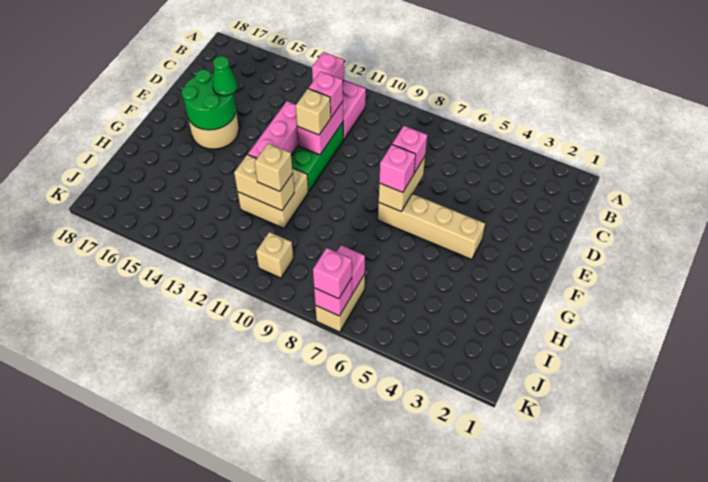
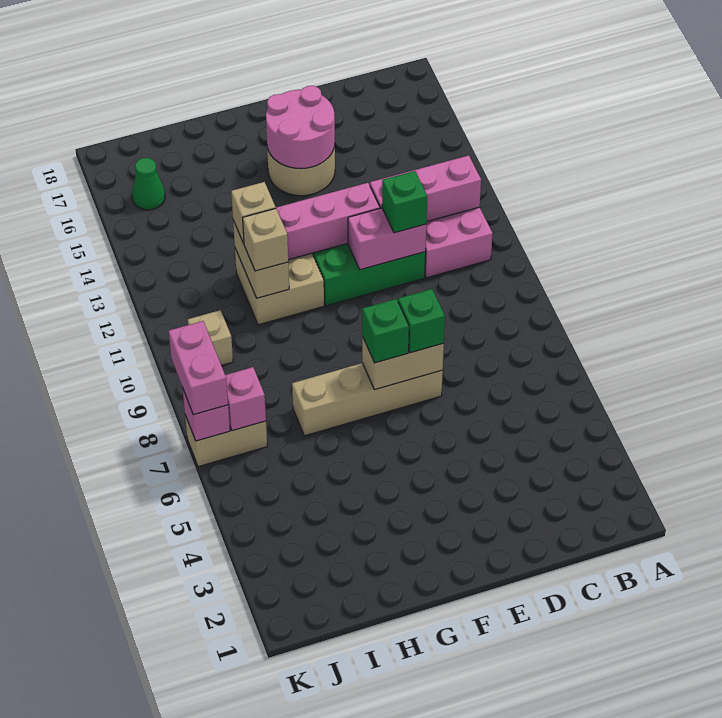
pink brick B12 level 2 -> pink brick B12:D12 level 2
pink brick D11 level 3 -> green brick D11 level 3
pink brick E7 level 3 -> green brick E7 level 3
tan brick E11 level 3 -> tan brick H12 level 3
green round brick E15:F16 level 2 -> pink round brick E15:F16 level 2
green cone E15 level 3 -> green cone J16 level 1
tan brick F4:F7 level 1 -> tan brick E7:H7 level 1
pink brick F7 level 3 -> green brick F7 level 3
pink brick K7 level 3 -> pink brick K7:K8 level 3

